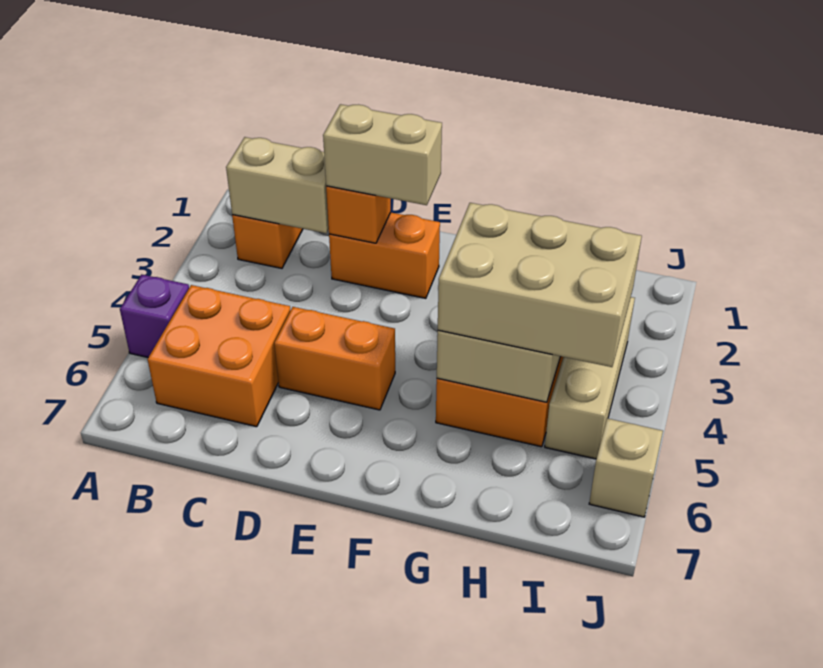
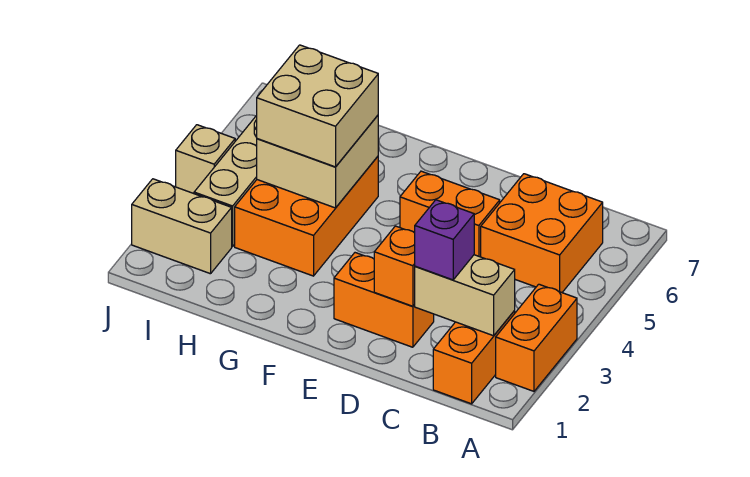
none -> orange brick A2:A3 level 1
purple brick A5 level 1 -> purple brick C2 level 3
tan brick D2:E2 level 3 -> tan brick I2:J2 level 1
tan brick G4:I5 level 3 -> tan brick G4:H5 level 3
tan brick J6 level 1 -> tan brick J4 level 1

